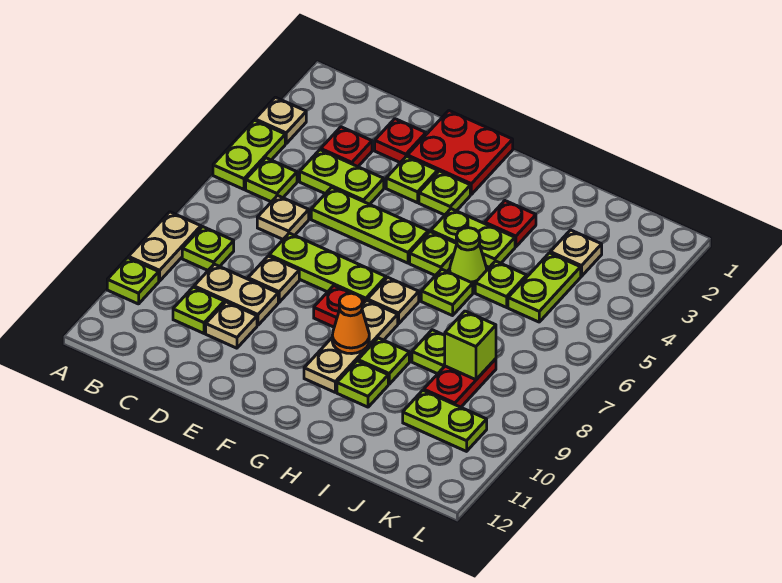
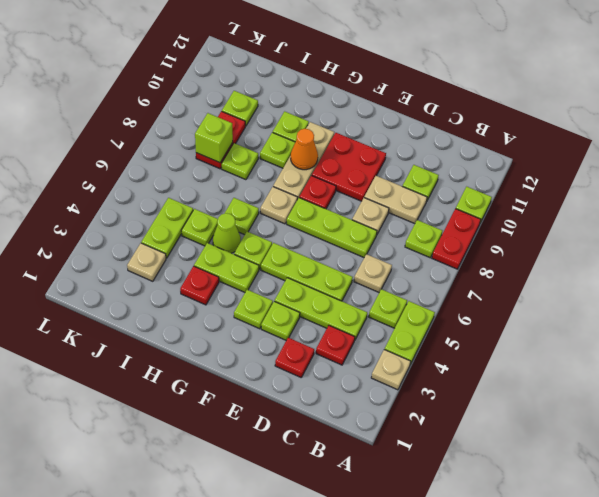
tan plate A8:A9 level 1 -> red plate A8:A9 level 1
lime plate C4:D4 level 1 -> lime plate C4:E4 level 1
tan plate D10 level 1 -> none
red plate E1:F2 level 1 -> red plate E9:F10 level 1
lime plate J10:K10 level 1 -> lime plate J10 level 1

